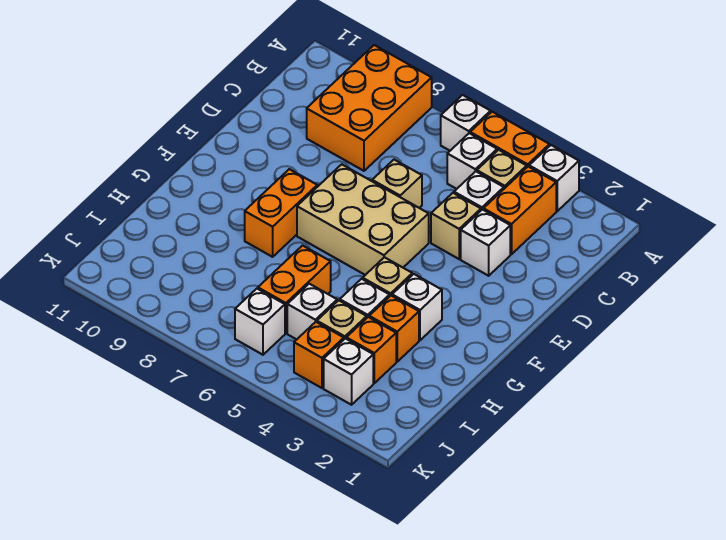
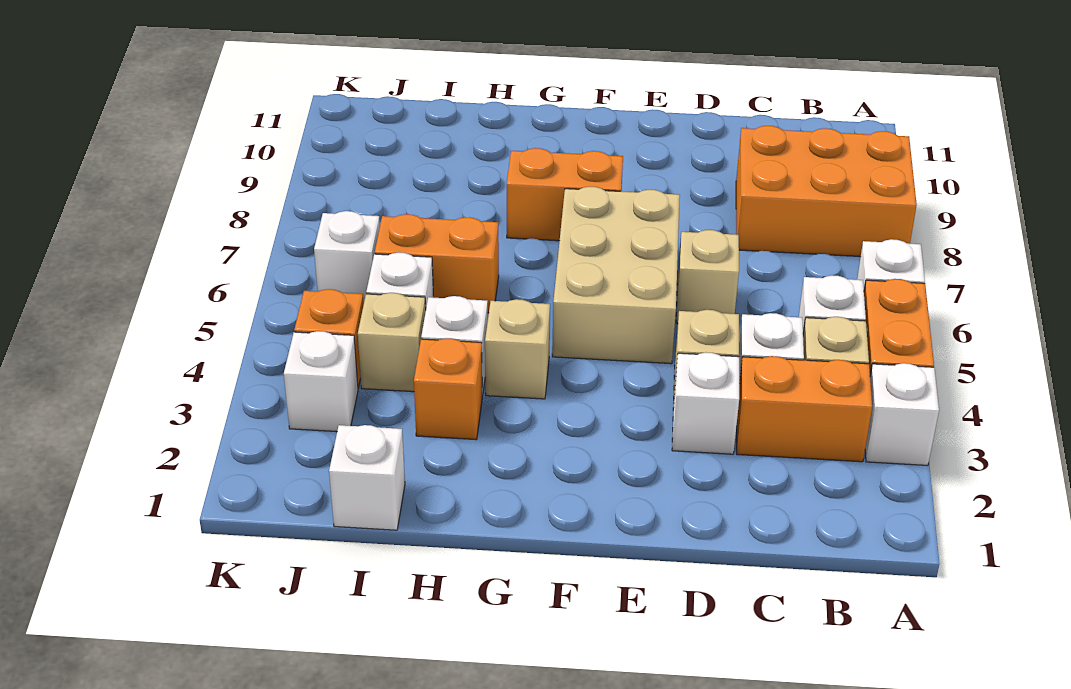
white brick G3 level 1 -> white brick I1 level 1
orange brick I3 level 1 -> none

